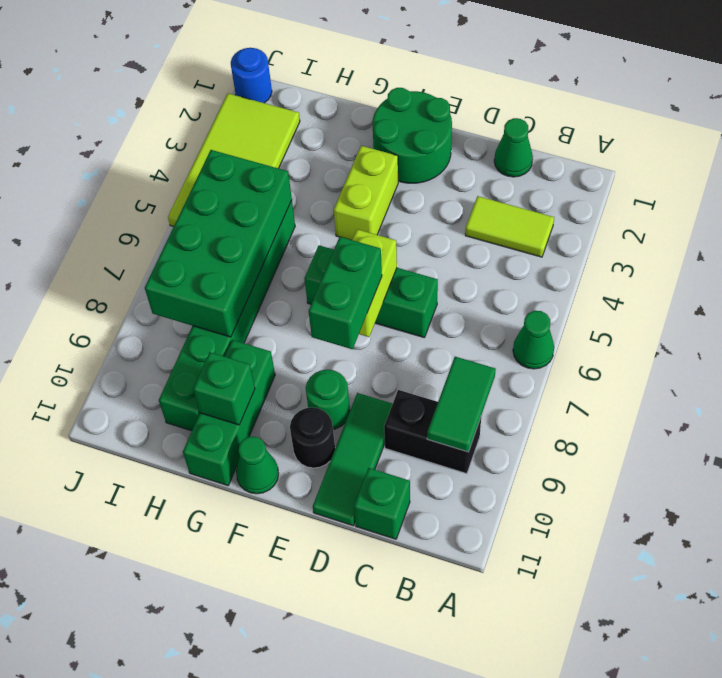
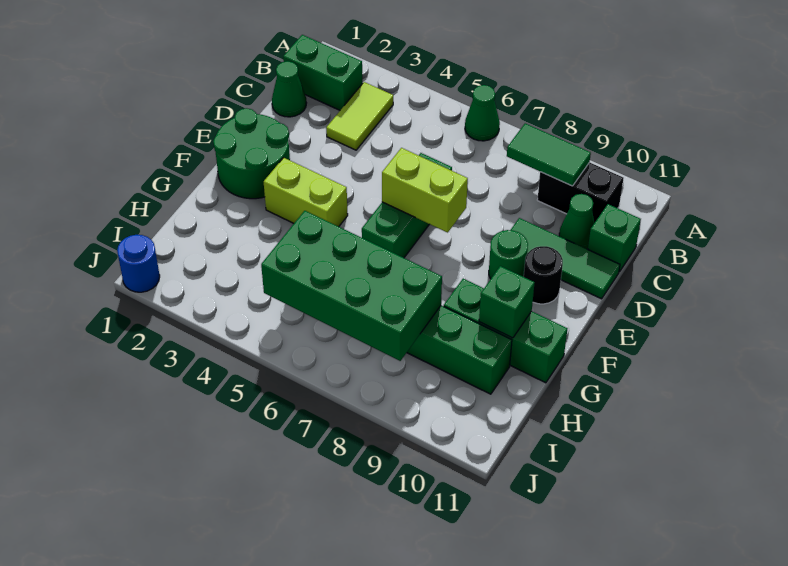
black brick B9:C9 level 1 -> black brick B9:B10 level 1
green brick E7:E8 level 3 -> green brick B1:B2 level 1
green cone F11 level 1 -> green cone C10 level 1
lime tile I2:J5 level 1 -> none

